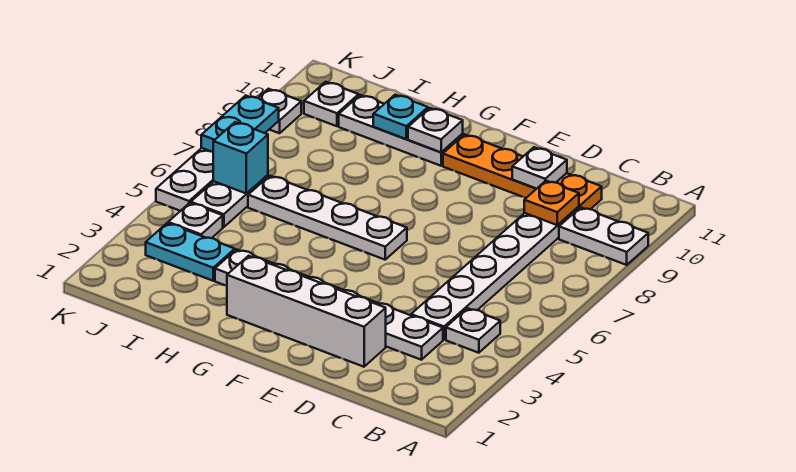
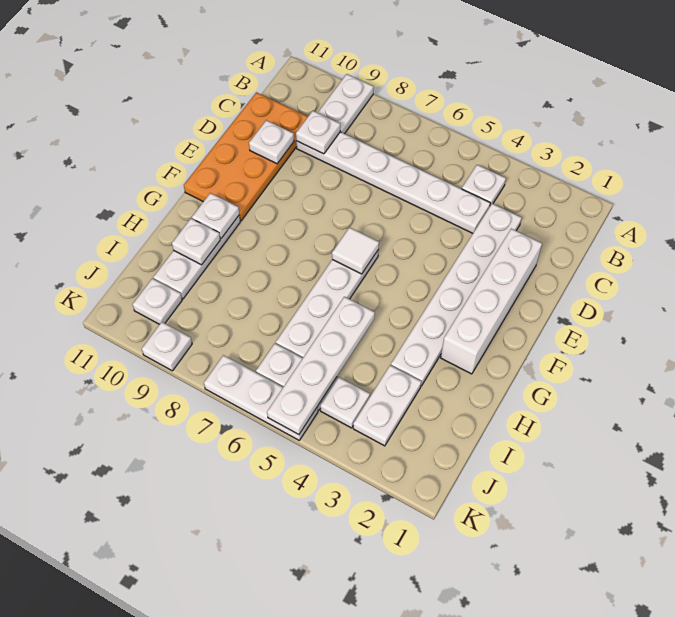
orange plate C9 level 2 -> white plate C9 level 2
orange plate C10:F10 level 1 -> orange plate C10:F11 level 1
none -> white tile F6 level 2
none -> white plate H5:K5 level 2
cyan plate H10 level 2 -> white plate H10 level 2
cyan plate I3:J3 level 1 -> white plate I3:J3 level 1
cyan brick J6 level 2 -> none
cyan plate K7:K8 level 2 -> none

